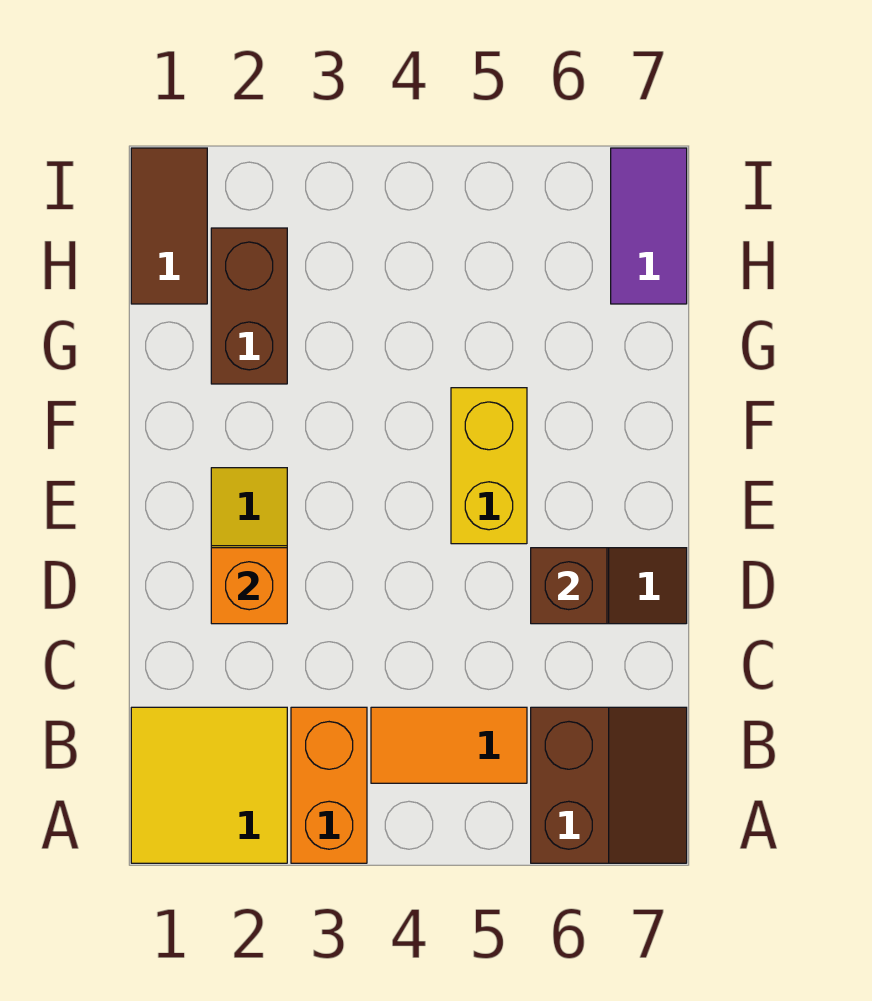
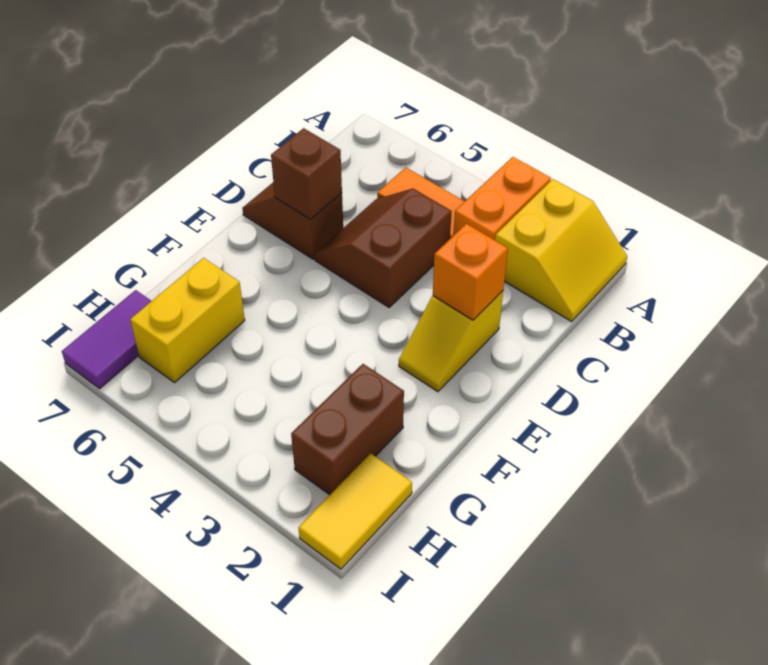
yellow tile A1:B2 level 1 -> yellow slope A1:B2 level 1 top 2
brown slope A6:B7 level 1 top 6 -> brown slope C4:D5 level 1 top 4
yellow brick E5:F5 level 1 -> yellow brick G6:H6 level 1
brown tile H1:I1 level 1 -> yellow tile H1:I1 level 1

